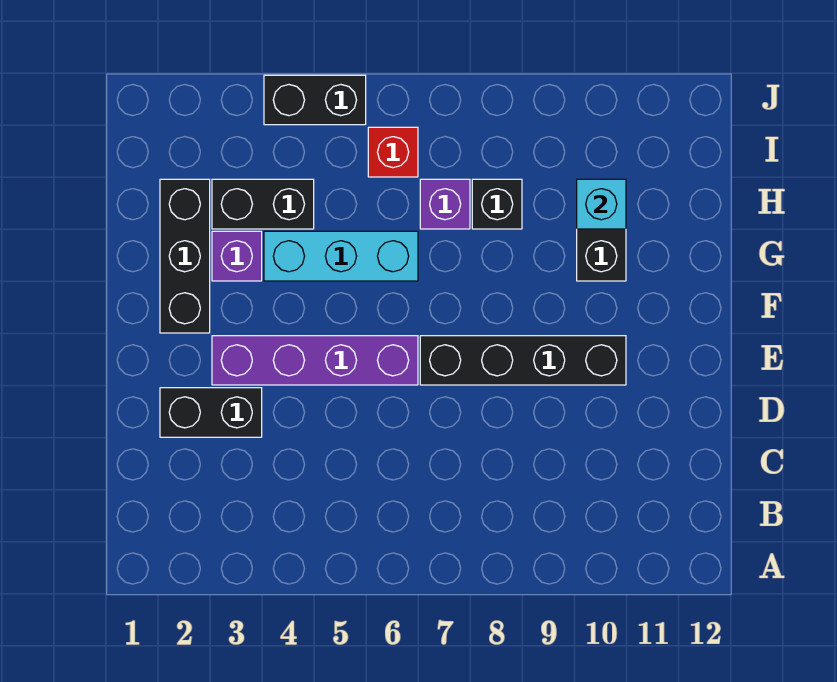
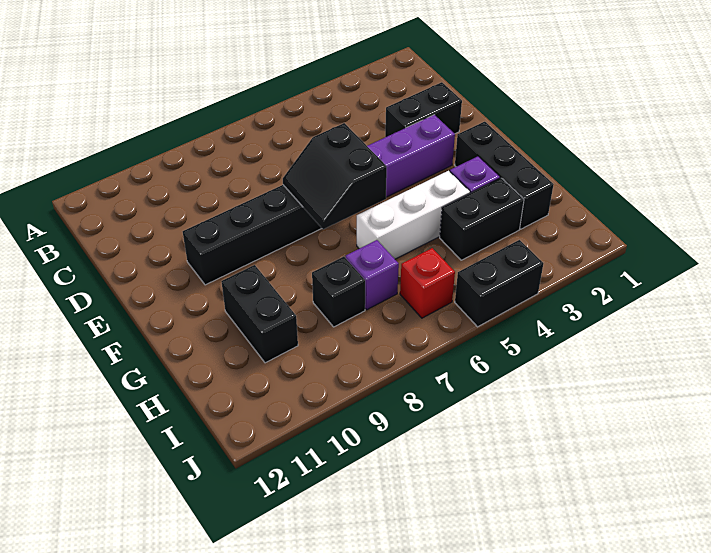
none -> black slope E6:F7 level 2 top 6
cyan brick G4:G6 level 1 -> white brick G4:G6 level 1
cyan brick H10 level 2 -> none

